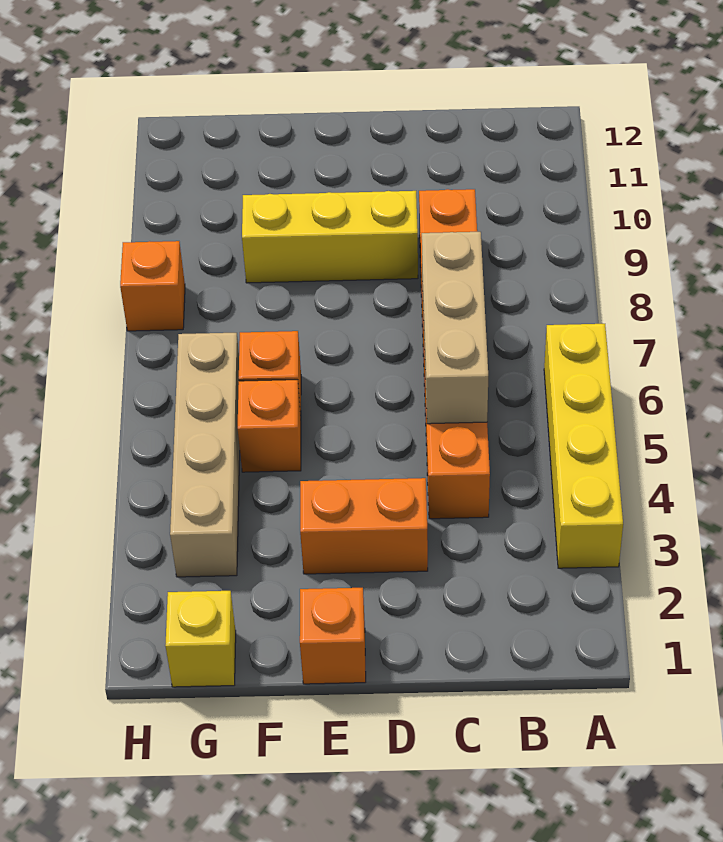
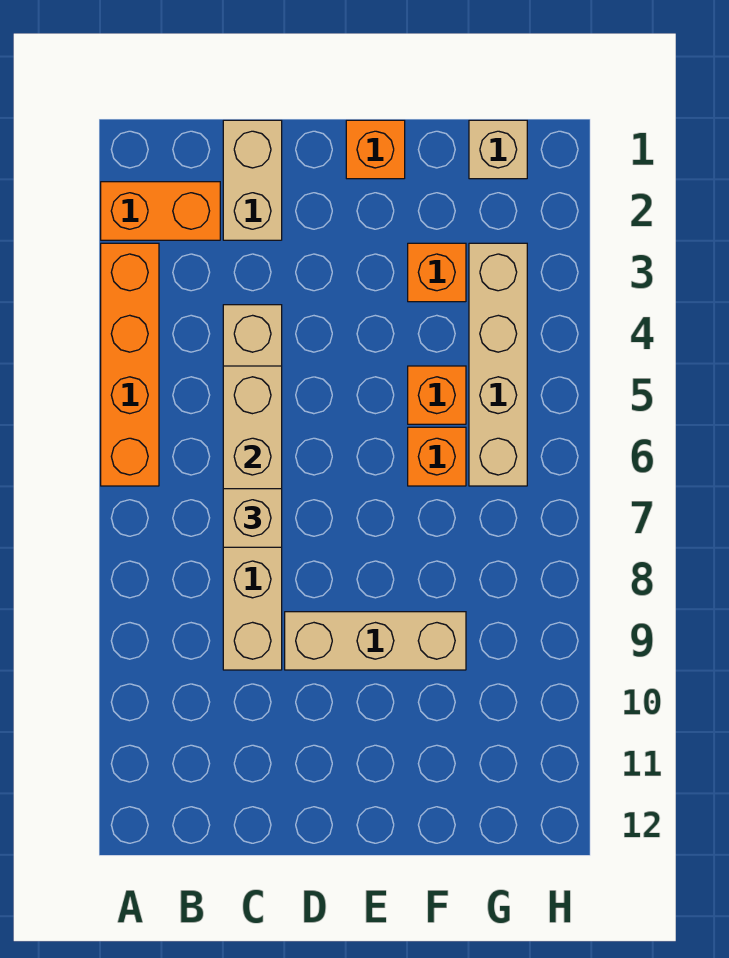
yellow brick A3:A6 level 1 -> orange brick A3:A6 level 1
none -> tan brick C1:C2 level 1
orange brick C4:C9 level 1 -> tan brick C4:C9 level 1
none -> tan brick C7 level 3
orange brick D3:E3 level 1 -> orange brick A2:B2 level 1
yellow brick D9:F9 level 1 -> tan brick D9:F9 level 1
yellow brick G1 level 1 -> tan brick G1 level 1
orange brick H8 level 1 -> orange brick F3 level 1

